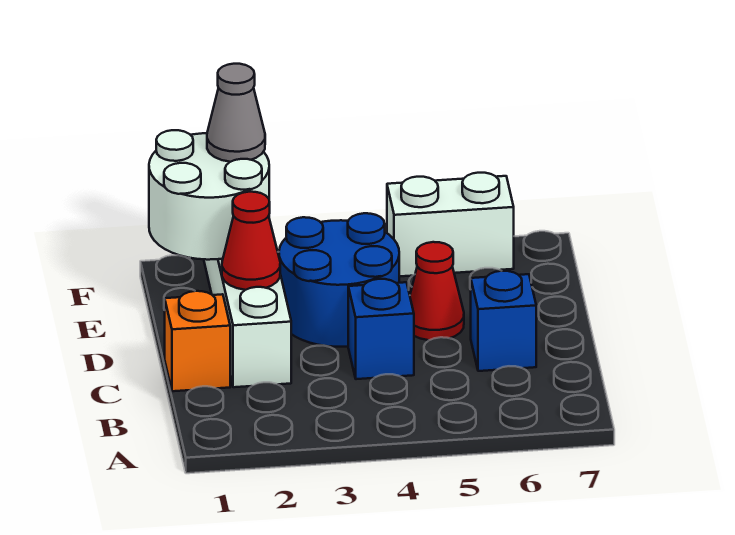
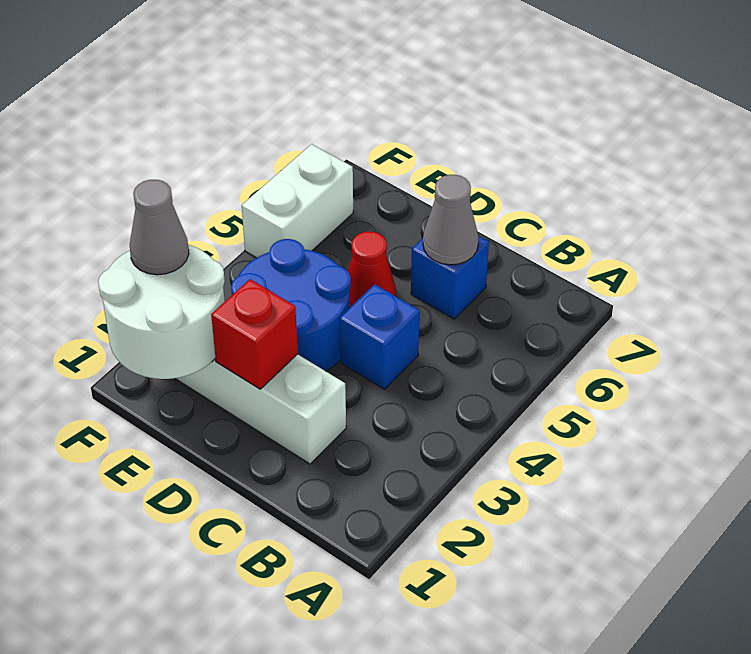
orange brick C1 level 1 -> none
none -> grey cone C6 level 2
red cone D2 level 2 -> red brick D2 level 2

